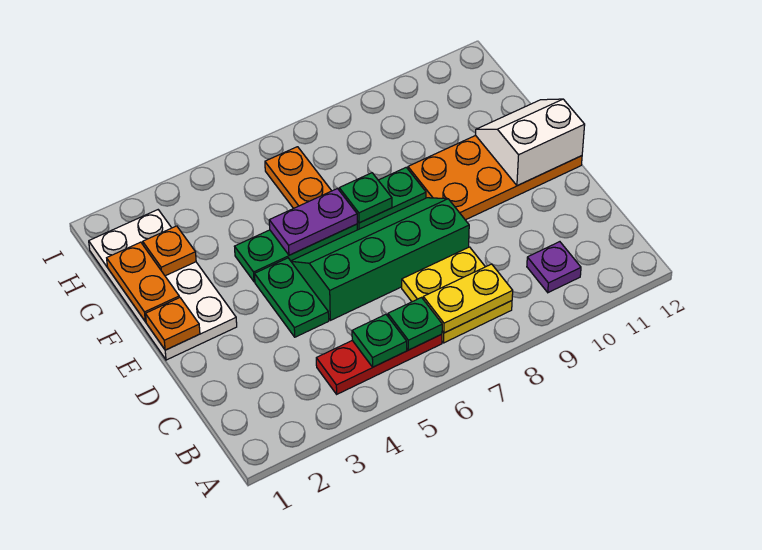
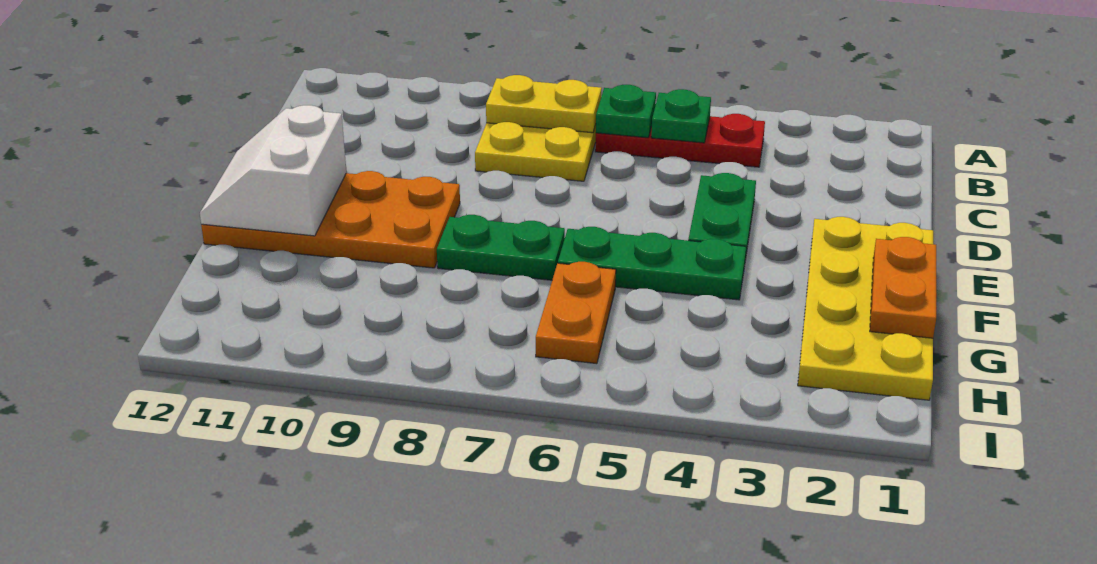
purple plate B10 level 1 -> none
green slope D5:E8 level 1 top D -> none
white plate E1:H2 level 1 -> yellow plate E1:H2 level 1
orange plate E1 level 2 -> none
white slope E11:F12 level 2 top E -> white slope E11:F12 level 2 top 11
purple plate F5:F6 level 2 -> none
green plate F7 level 2 -> none
orange plate G2 level 2 -> none

